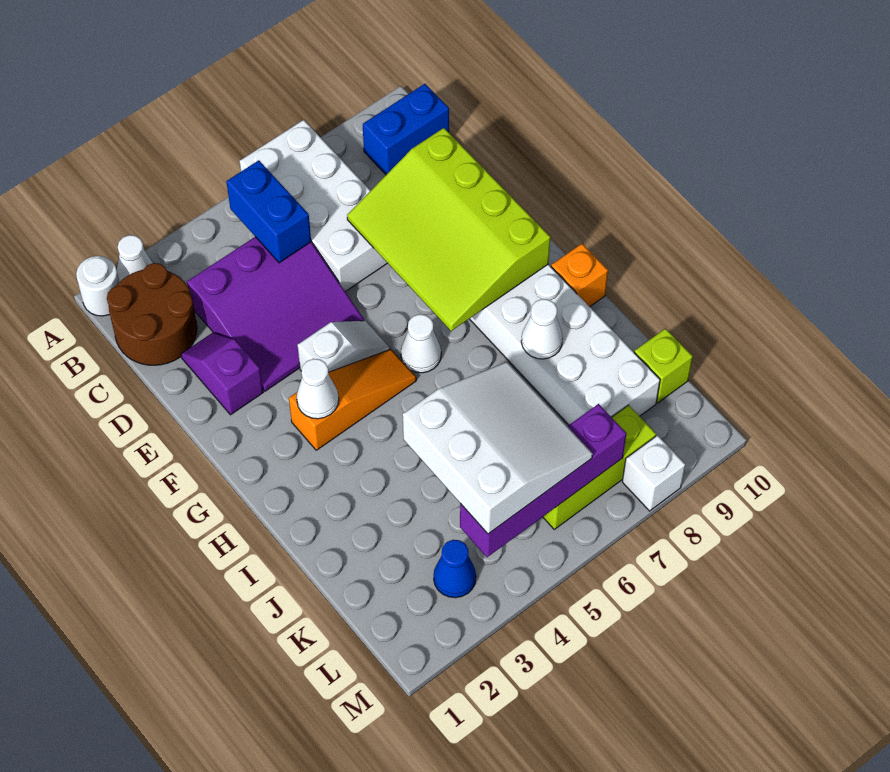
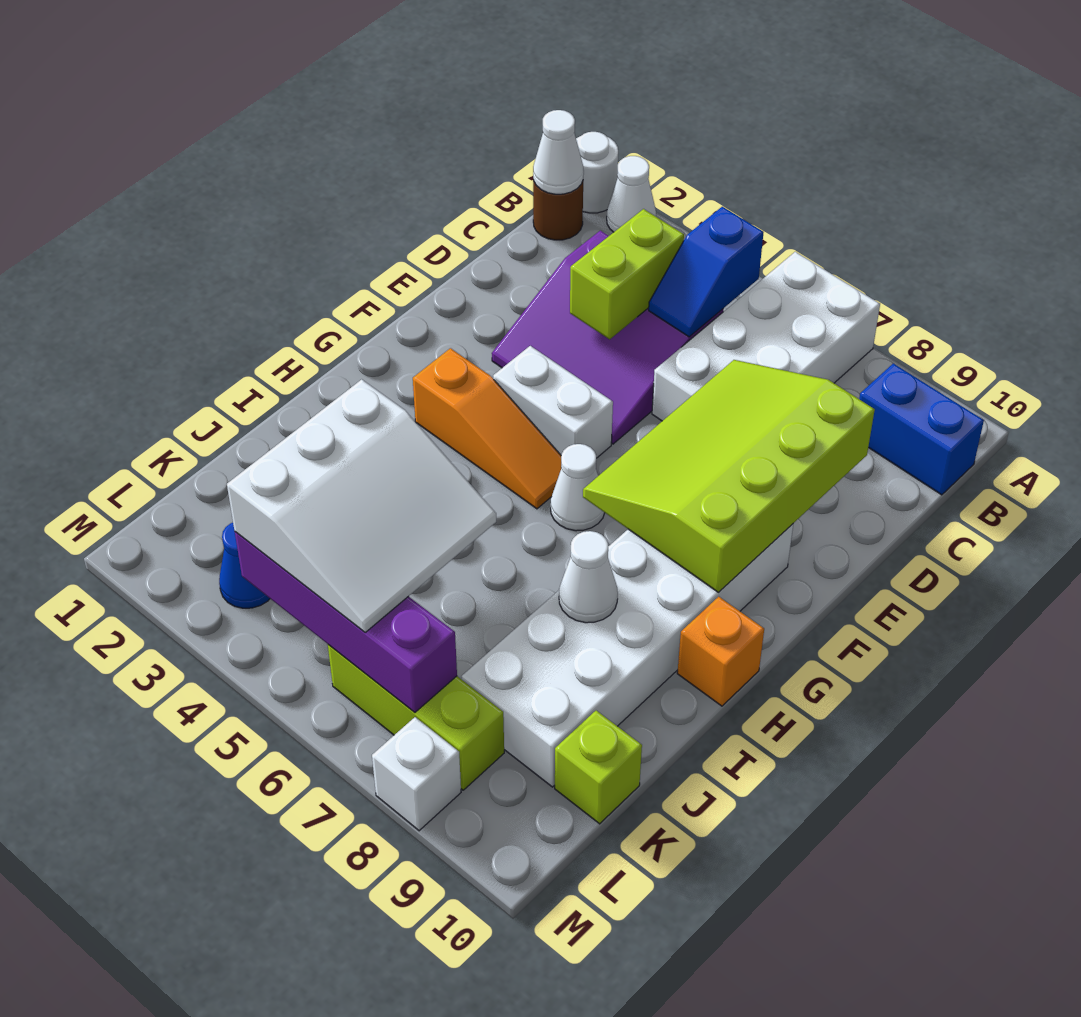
brown round brick B1:C2 level 1 -> brown round brick B1 level 1
blue brick B5:C5 level 2 -> blue slope B5:C5 level 2 top B
none -> lime brick C4:D4 level 2
purple slope D2:E2 level 1 top E -> none
white slope F4:F5 level 1 top 4 -> white brick F4:F5 level 1
white cone G3 level 2 -> white cone B1 level 2

